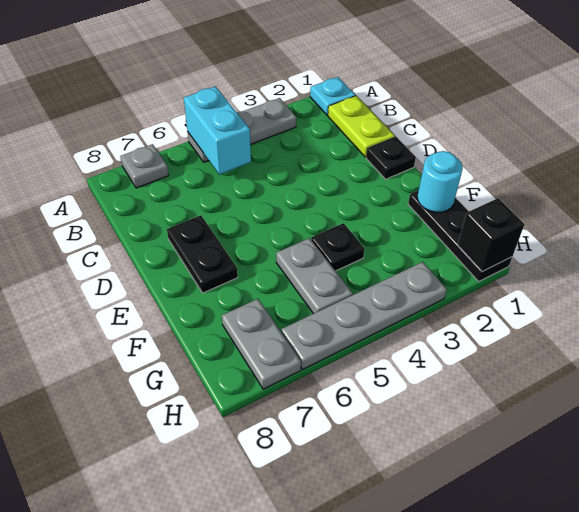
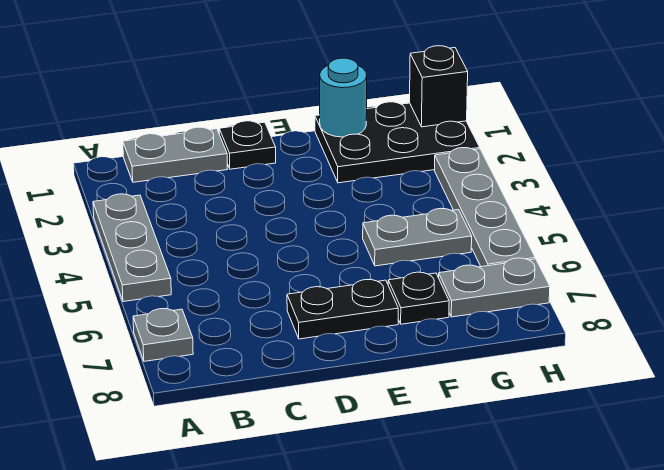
cyan plate A1 level 1 -> none
cyan brick A5:B5 level 2 -> none
lime plate B1:C1 level 1 -> grey plate B1:C1 level 1
black plate F1:H1 level 1 -> black plate F1:H2 level 1
black plate F4 level 1 -> black plate F7 level 1

